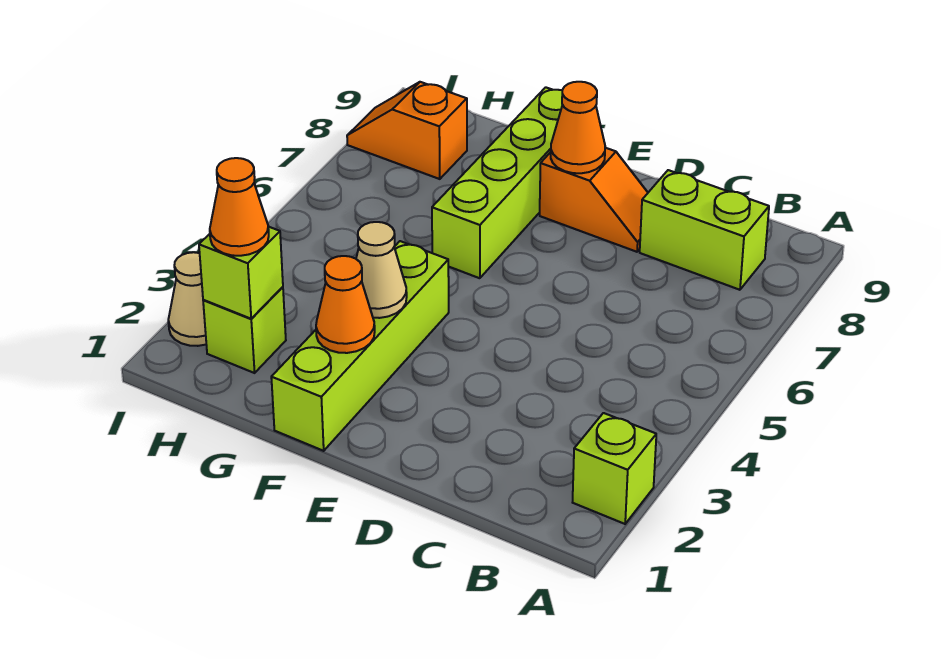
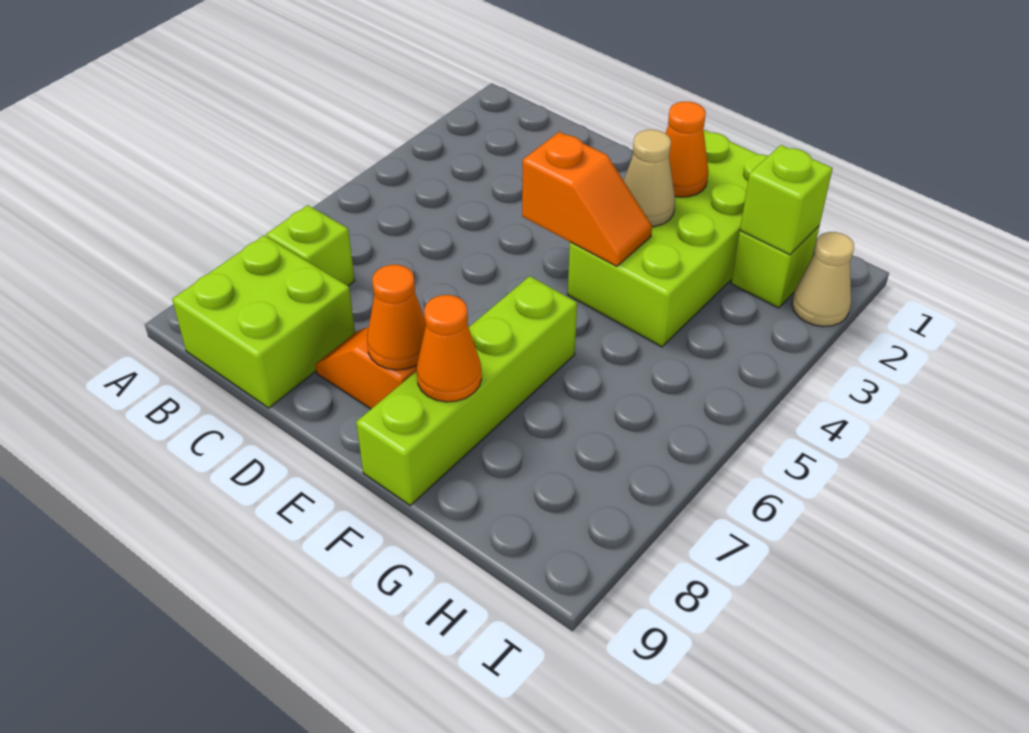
lime brick A2 level 1 -> lime brick B7 level 1
lime brick B8:C8 level 1 -> lime brick B8:C9 level 1
lime brick F1:F4 level 1 -> lime brick F1:G4 level 1
orange cone H2 level 3 -> orange cone F8 level 2
orange slope H8:I8 level 1 top H -> orange slope E4:F4 level 2 top E

